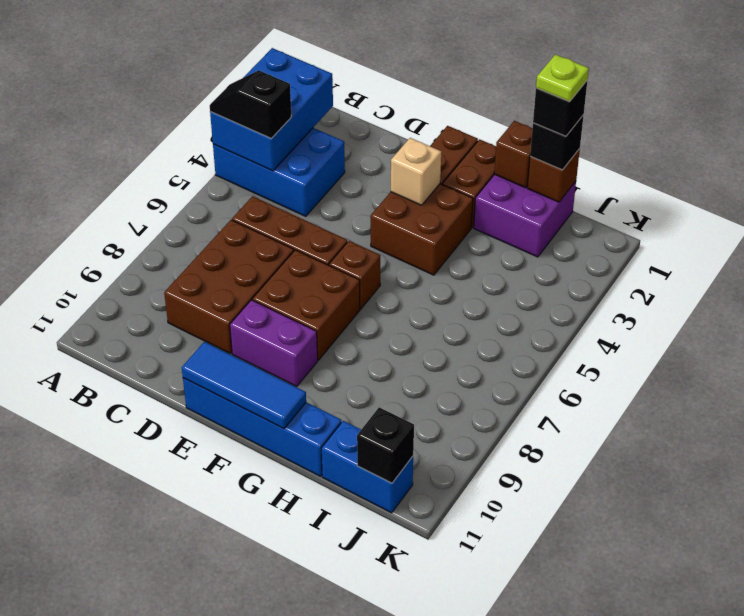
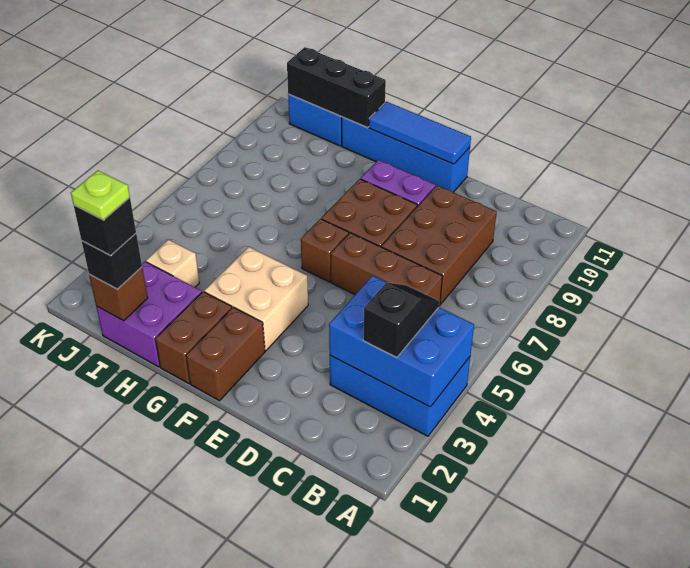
blue brick A2:B4 level 2 -> blue brick A3:C4 level 2
black slope A4:B4 level 3 top B -> black slope B3:B4 level 3 top 3
brown brick F3:G4 level 1 -> tan brick F3:G4 level 1
tan brick F3 level 2 -> tan brick I3 level 1
brown brick H1 level 2 -> none
black brick J11 level 2 -> black brick H11:J11 level 2

